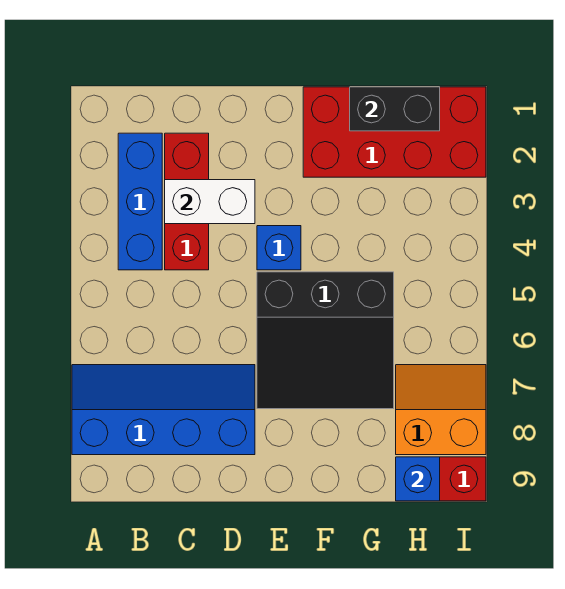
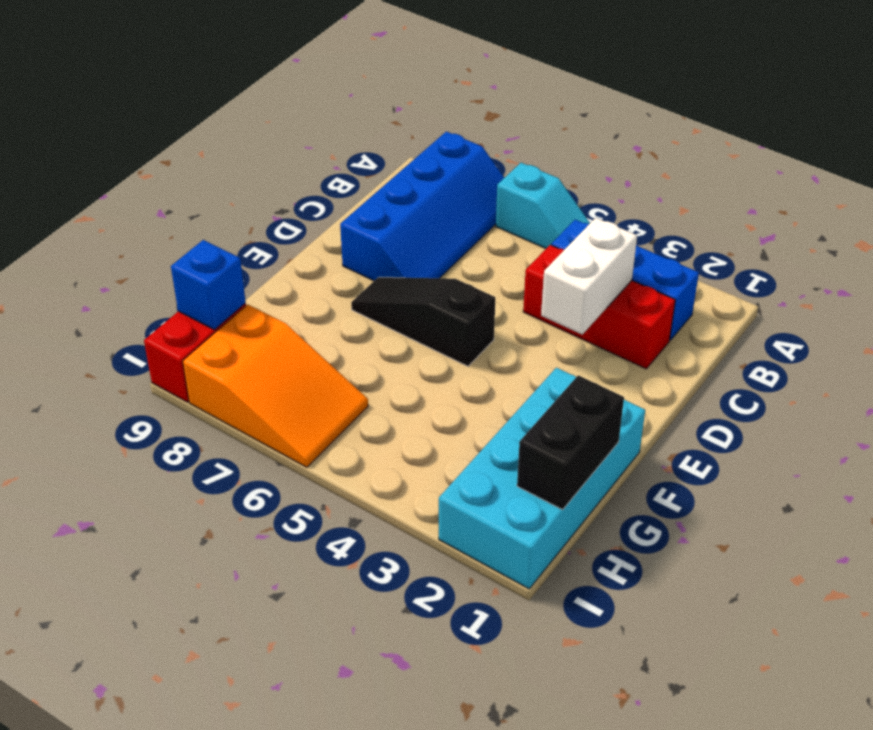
none -> cyan slope A5:A6 level 1 top 6
blue brick E4 level 1 -> none
black slope E5:G7 level 1 top 5 -> black slope E5:E7 level 1 top 5
red brick F1:I2 level 1 -> cyan brick F1:I2 level 1
orange slope H7:I8 level 1 top 8 -> orange slope H6:I8 level 1 top 8

